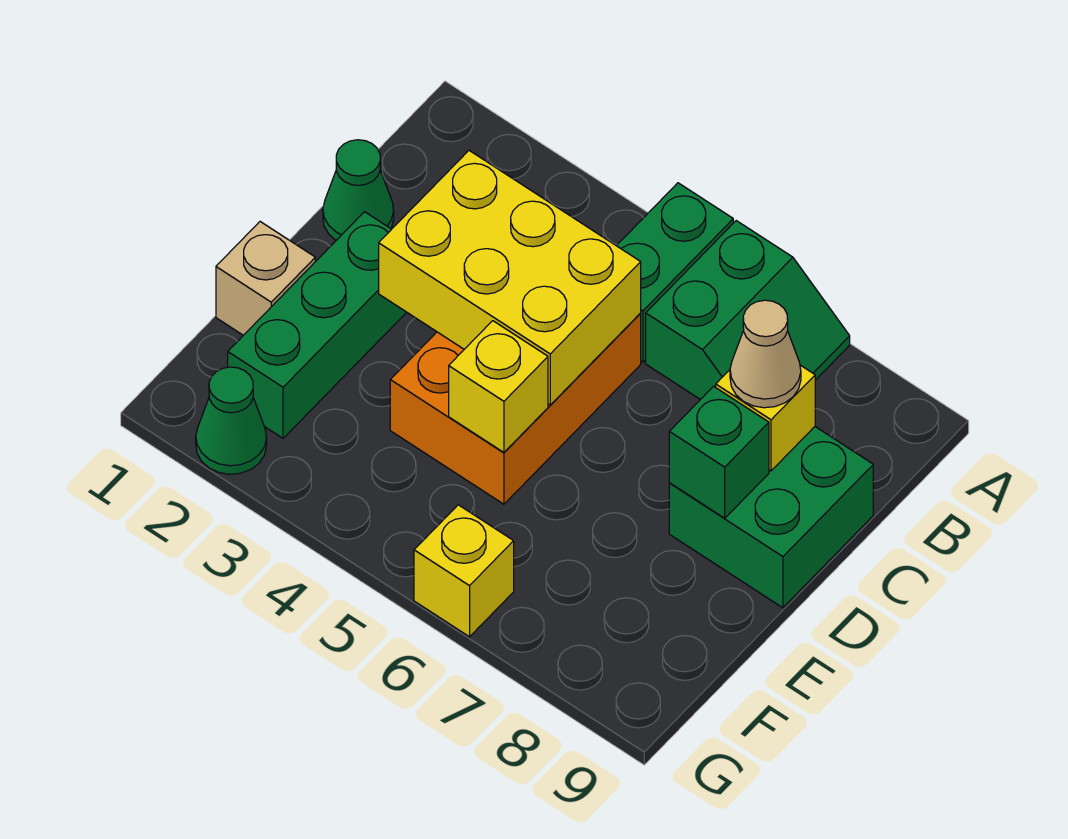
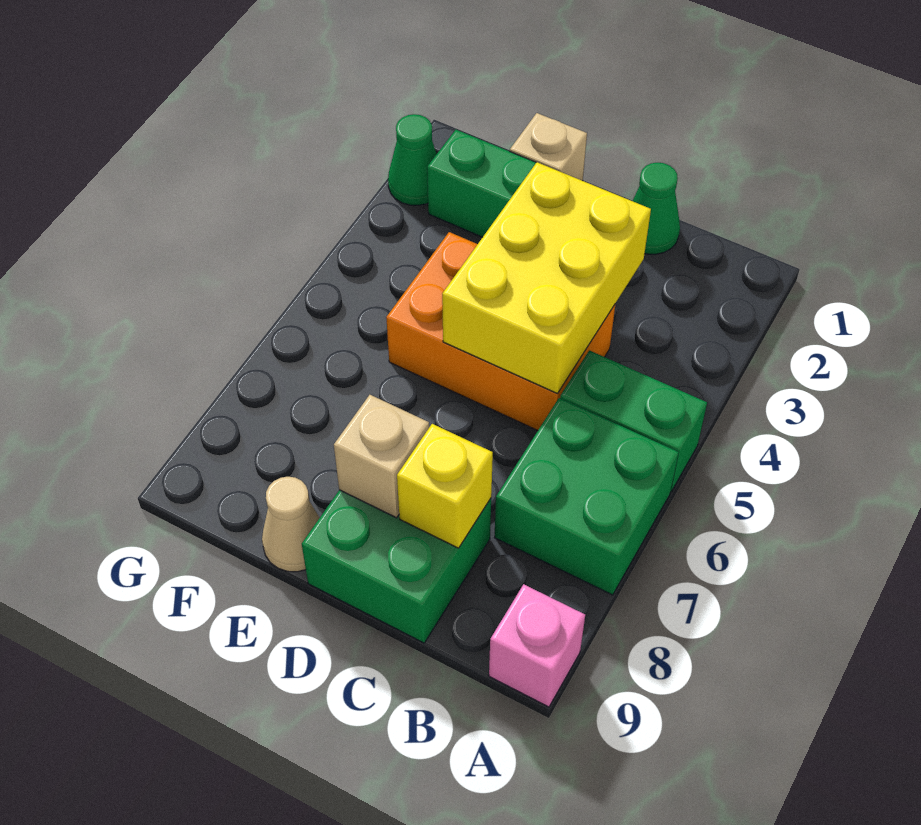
green slope A6:B7 level 1 top 6 -> green brick A6:B7 level 1
none -> pink brick A9 level 1
tan cone C8 level 3 -> tan cone E9 level 1
green brick D8 level 2 -> tan brick D8 level 2
yellow brick E5 level 2 -> none
yellow brick G6 level 1 -> none

